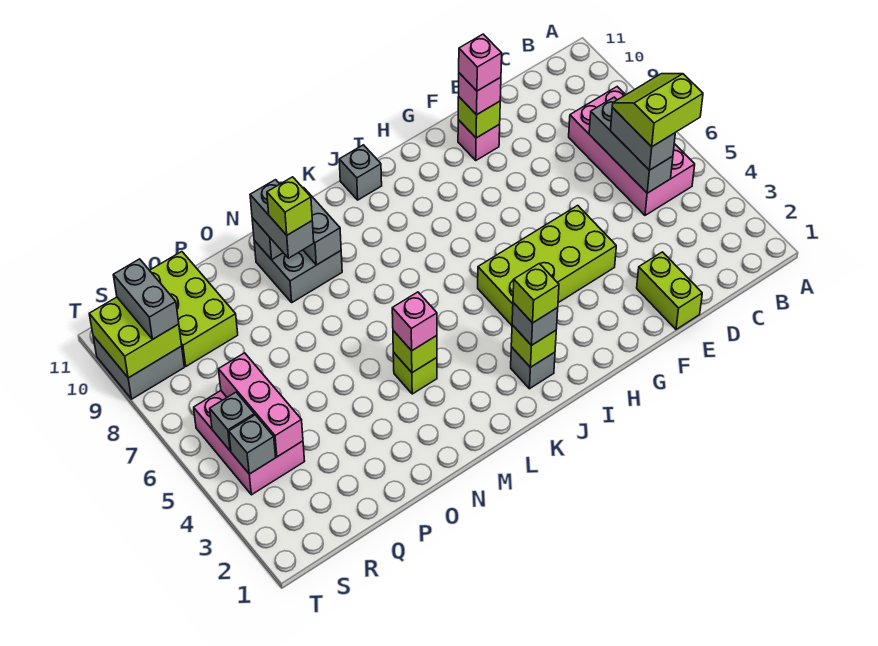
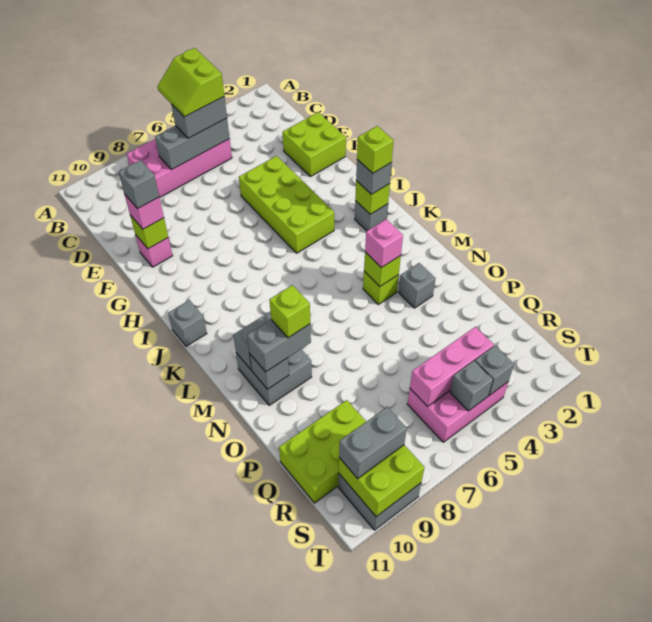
lime brick E1:E2 level 1 -> lime brick E1:F2 level 1
pink brick F10 level 4 -> grey brick F10 level 4
none -> grey brick N3 level 1

